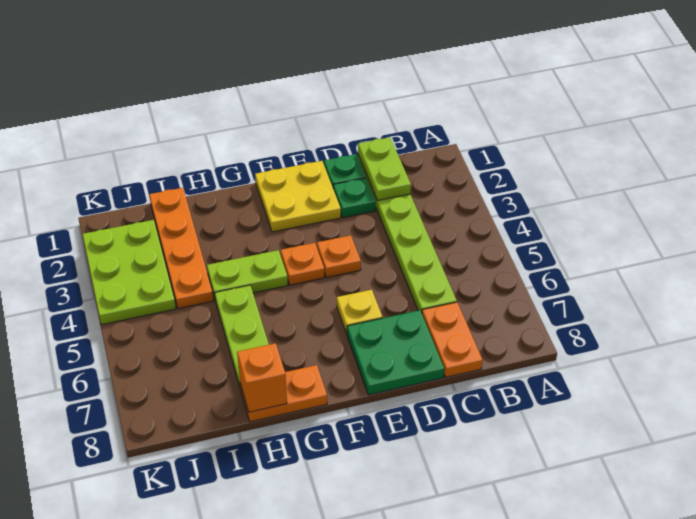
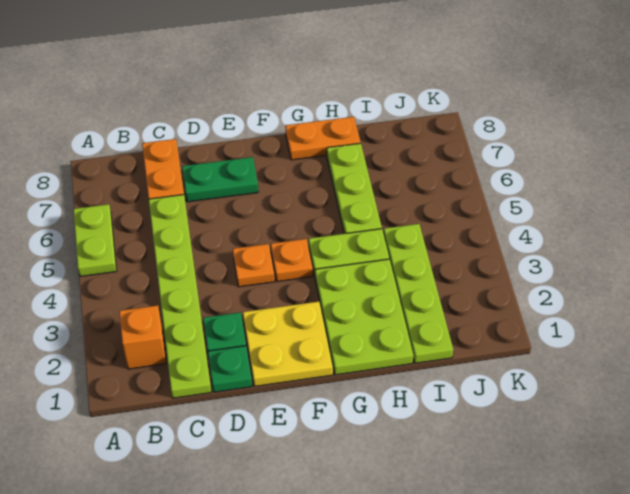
lime plate C1:C2 level 2 -> lime plate A5:A6 level 1
green plate D7:E8 level 1 -> green plate D7:E7 level 1
yellow plate E6 level 1 -> none
orange brick H8 level 2 -> orange brick B2 level 1
orange plate I1:I4 level 1 -> lime plate I1:I4 level 1
lime plate J2:K4 level 1 -> lime plate G1:H3 level 1

